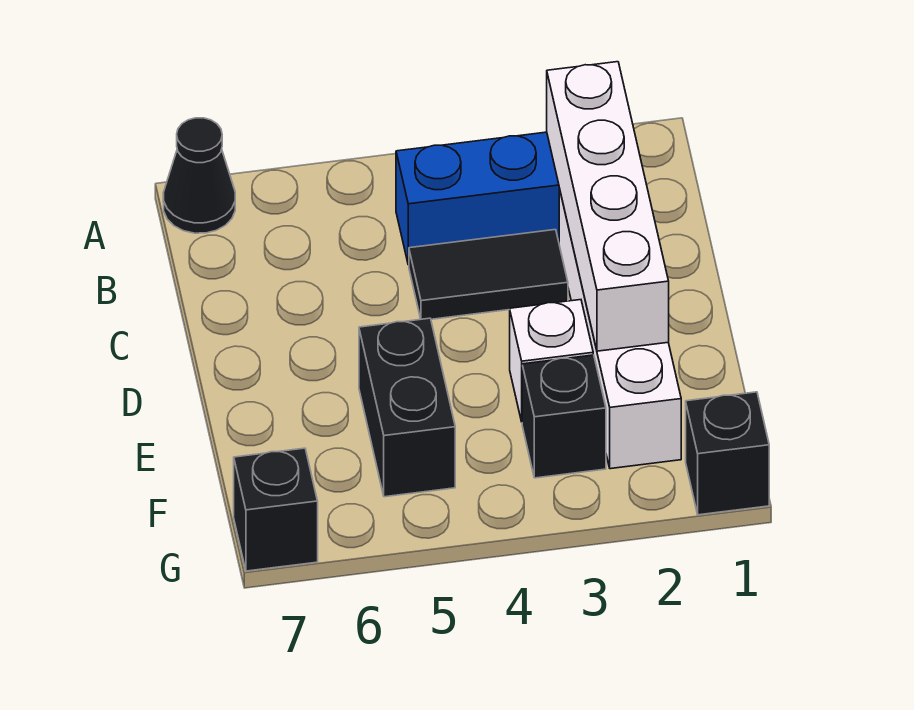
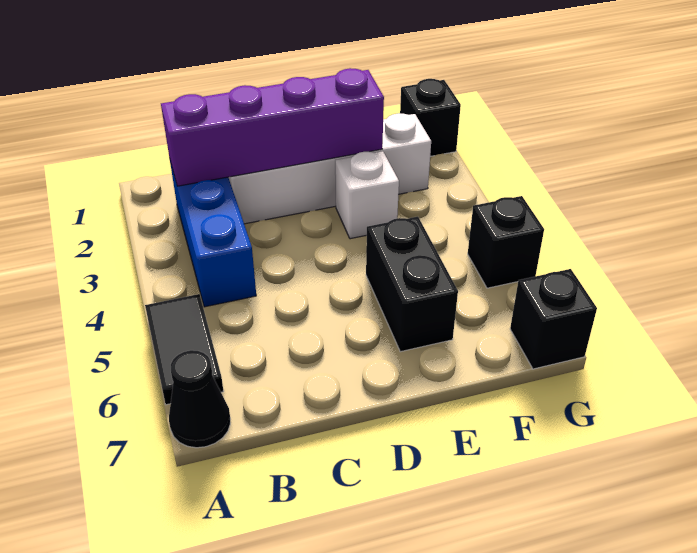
white brick B2:E2 level 2 -> purple brick B2:E2 level 2
black tile C3:C4 level 1 -> black tile A5:A6 level 1
black brick E5:F5 level 1 -> black brick E5:E6 level 1
black brick F3 level 1 -> black brick G5 level 1

